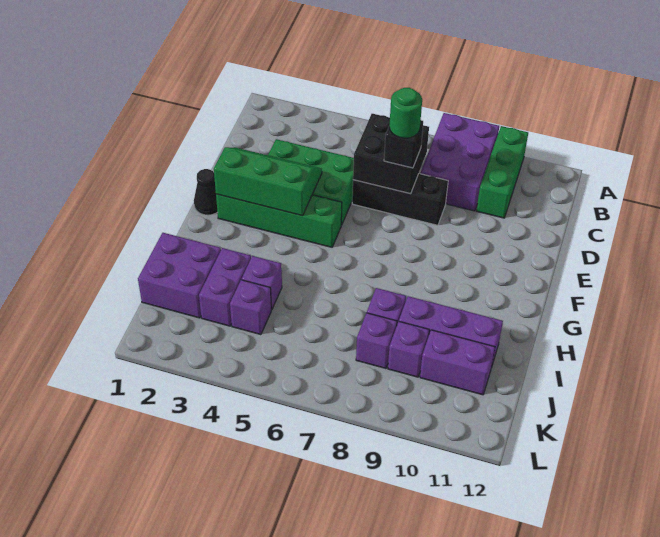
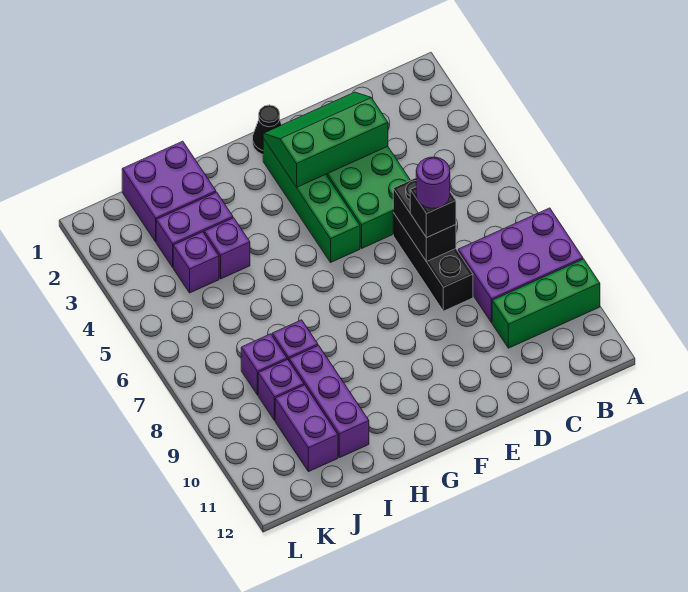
black brick C6:D7 level 2 -> black brick D6:D7 level 2
green round brick D7 level 4 -> purple round brick D7 level 4
green slope E2:F4 level 2 top F -> green slope D2:F3 level 2 top 3

